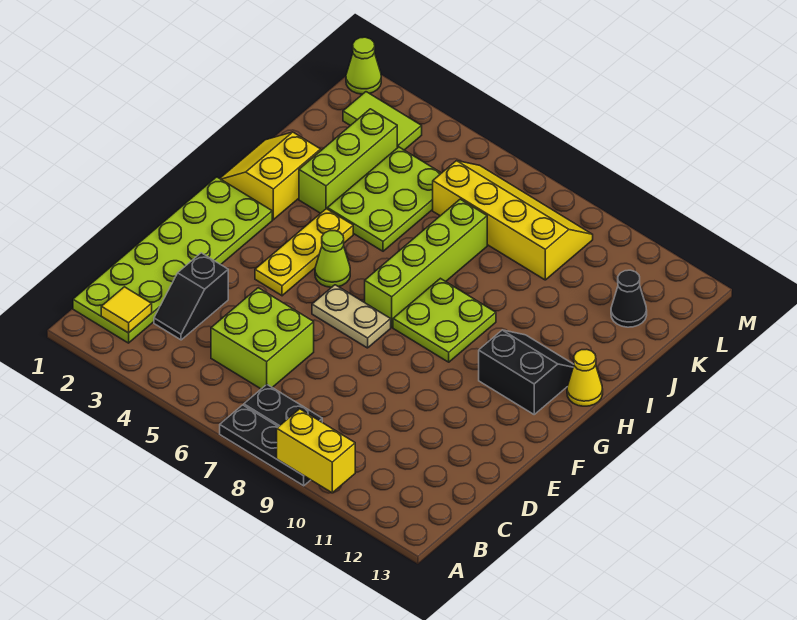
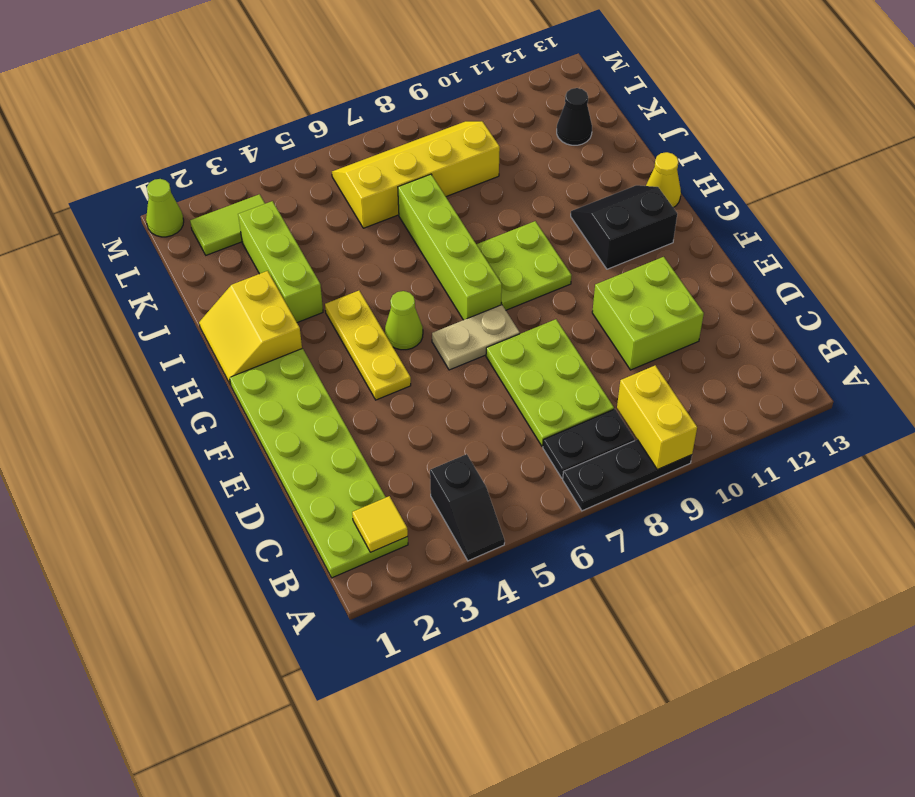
yellow brick A9:A10 level 2 -> yellow brick A9:B9 level 2
black slope C3:D3 level 1 top D -> black slope A4:B4 level 1 top B
lime brick C5:D6 level 1 -> lime brick D10:E11 level 1
lime plate I4:K5 level 1 -> lime plate C7:E8 level 1

